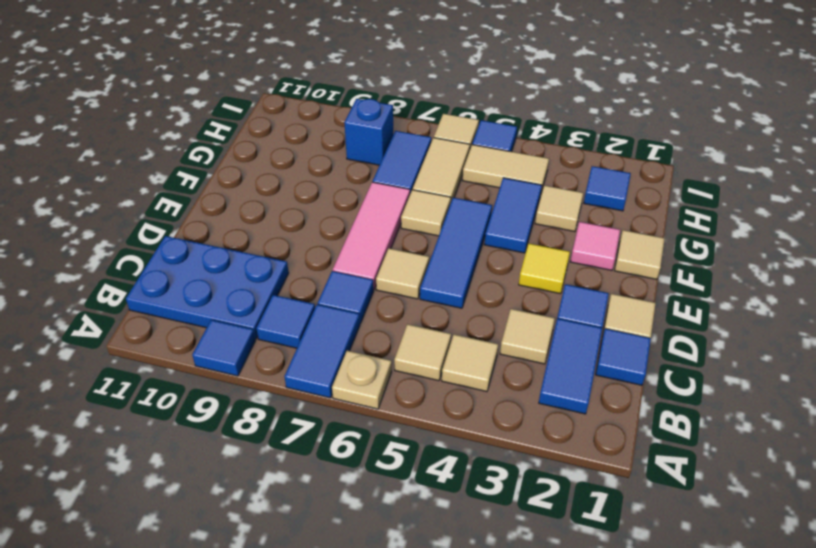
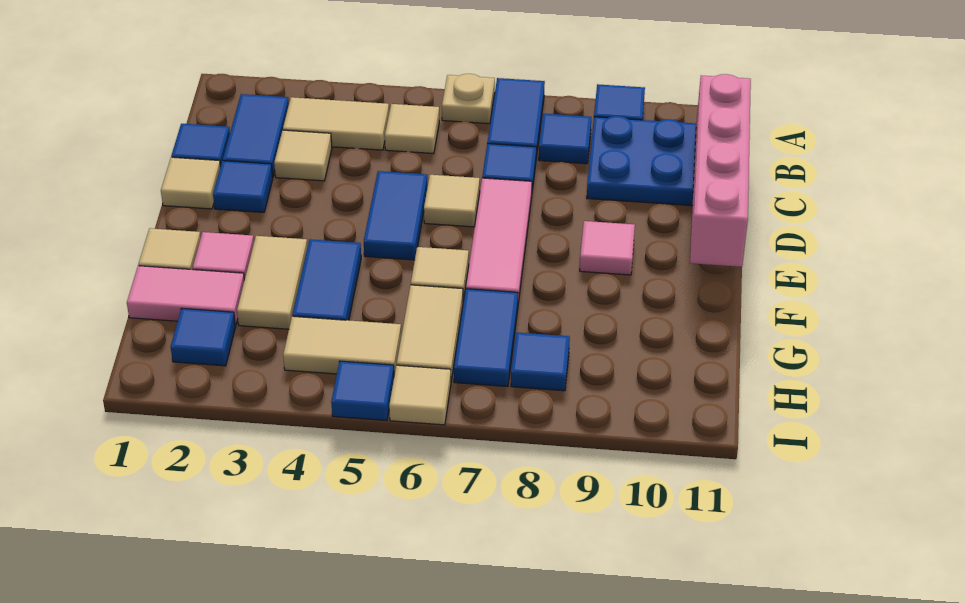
tan tile B4 level 1 -> tan tile B3:B4 level 1
none -> pink brick B11:E11 level 2
blue tile D5:F5 level 1 -> blue tile D5:E5 level 1
yellow tile E3 level 1 -> none
none -> pink tile E9 level 1
none -> pink tile G1:G2 level 1
tan tile G3 level 1 -> tan tile F3:G3 level 1
blue brick H8 level 1 -> blue tile H8 level 1

